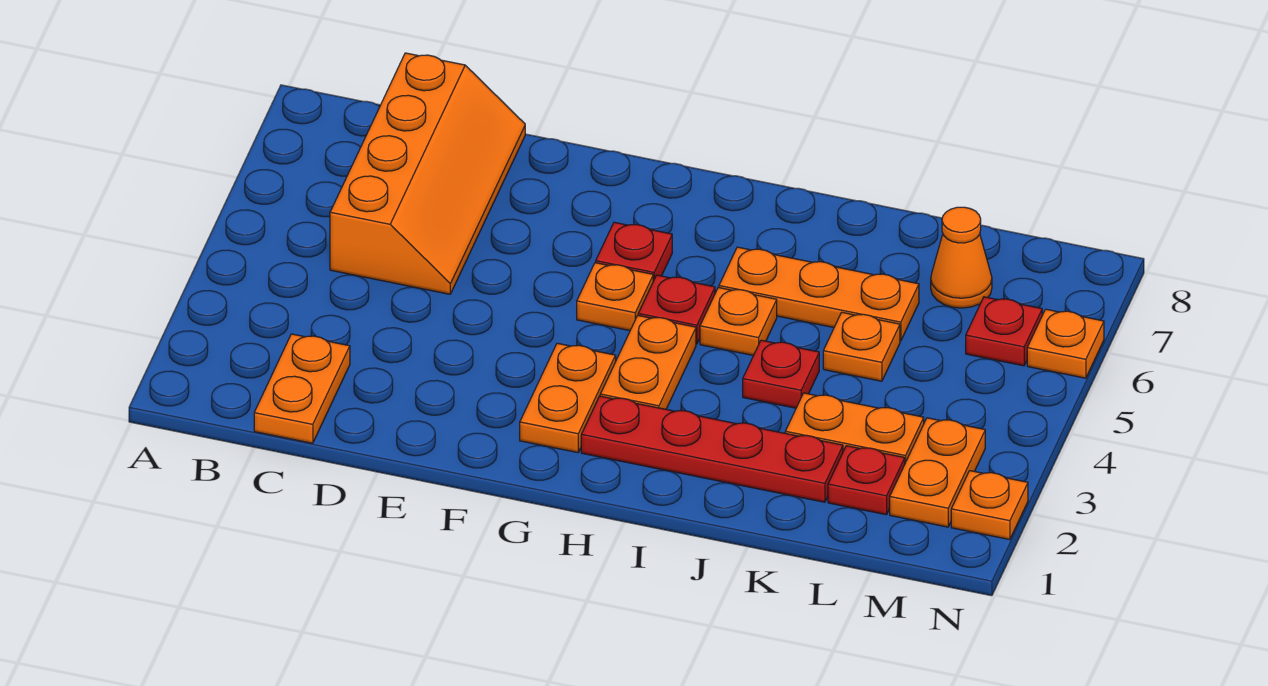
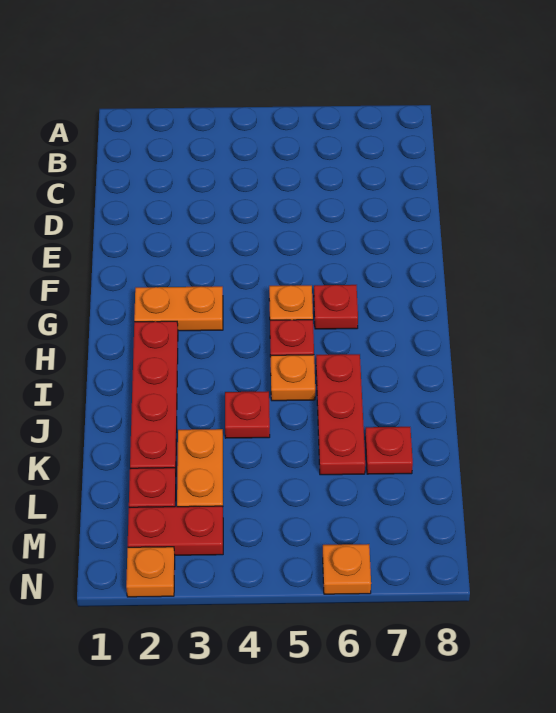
orange plate C1:C2 level 1 -> none
orange slope C5:D8 level 1 top C -> none
orange plate H3:H4 level 1 -> none
orange plate I6:K6 level 1 -> red plate I6:K6 level 1
orange plate K5 level 1 -> none
orange cone L7 level 1 -> none
orange plate M2:M3 level 1 -> red plate M2:M3 level 1
red plate M6 level 1 -> red plate K7 level 1

